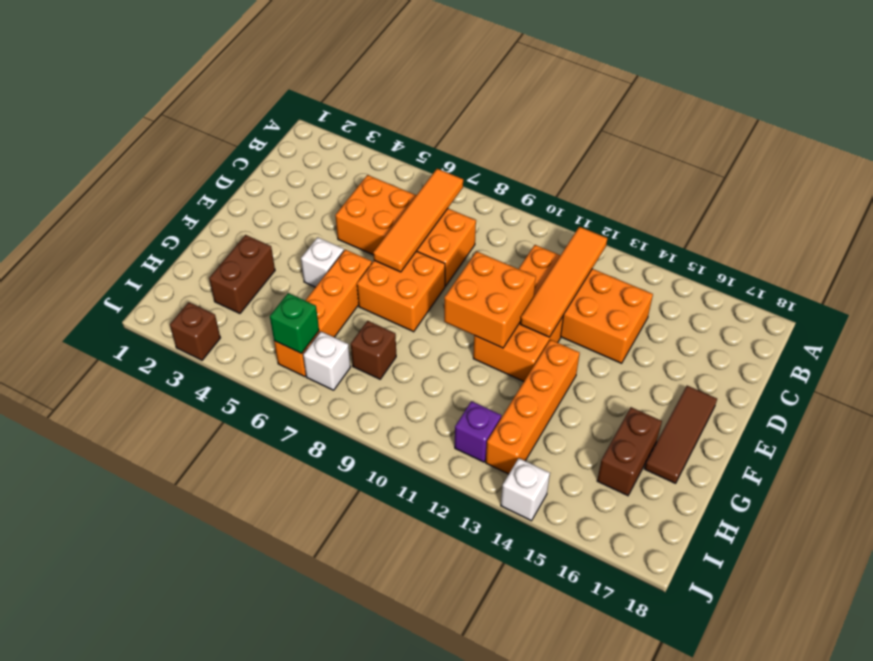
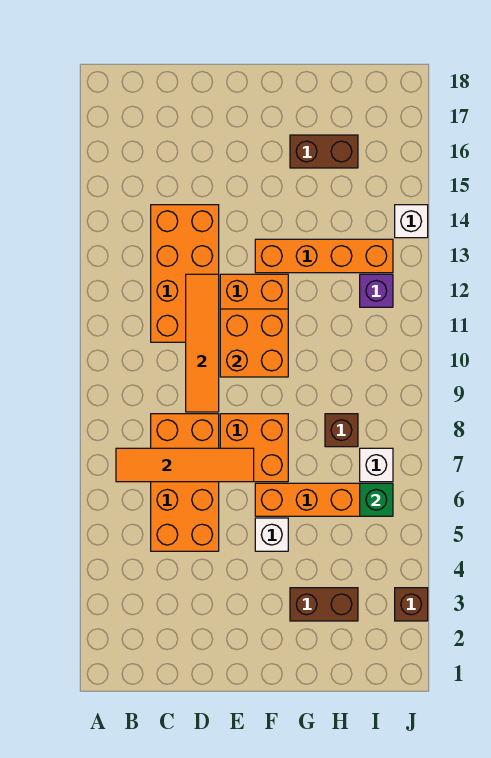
orange tile B12:E12 level 2 -> orange tile D9:D12 level 2
brown tile E17:G17 level 1 -> none

